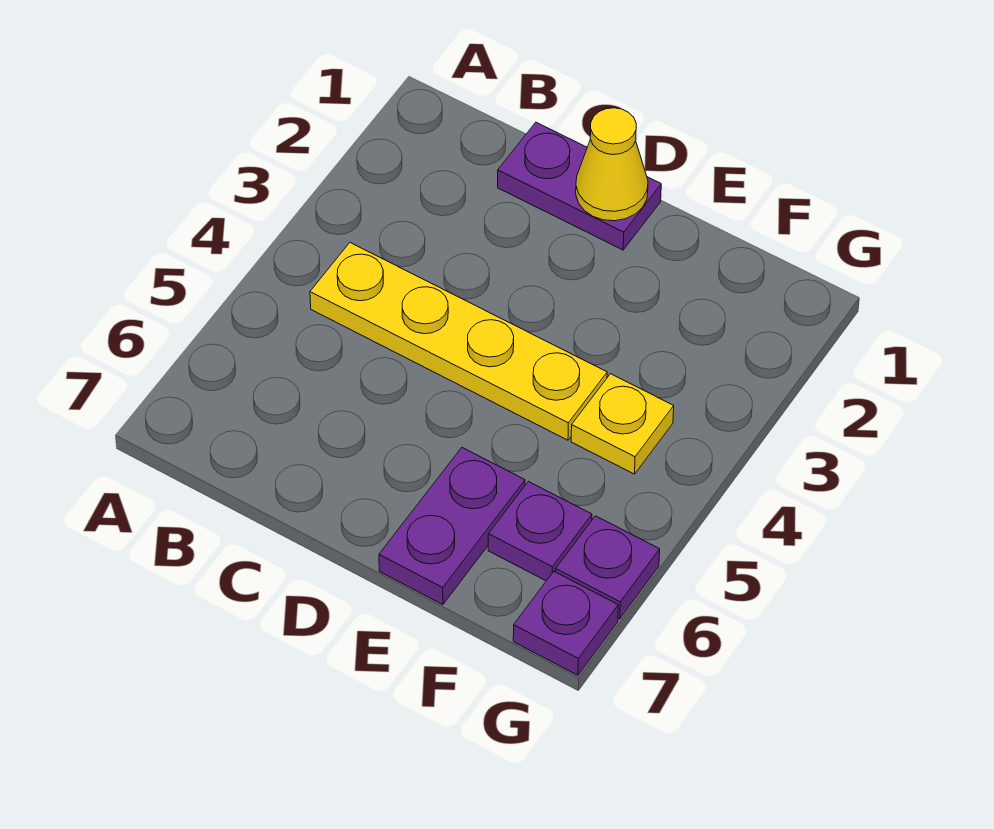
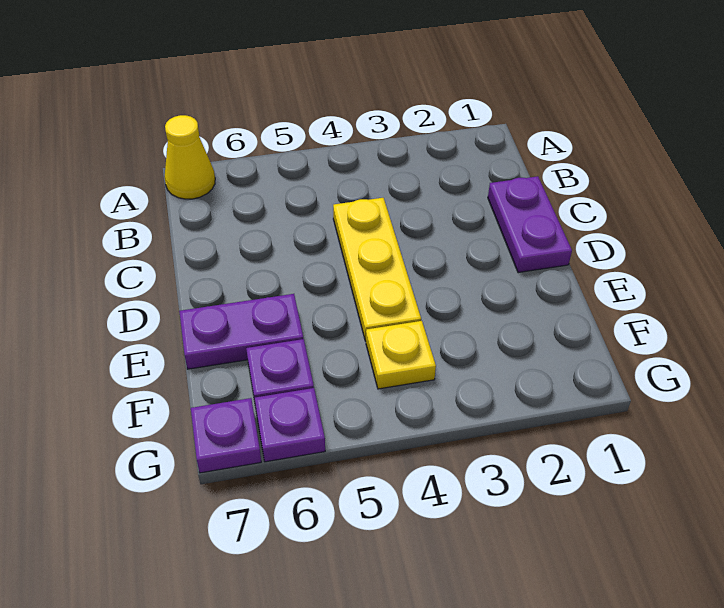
yellow plate B4:E4 level 1 -> yellow plate C4:E4 level 1
yellow cone D1 level 2 -> yellow cone A7 level 1

